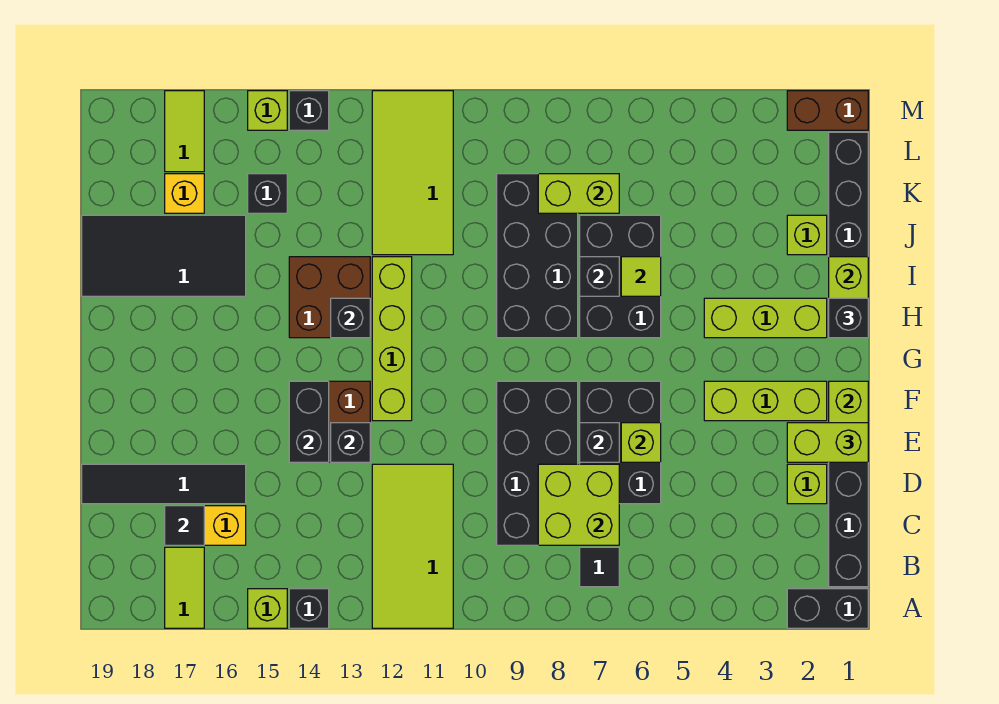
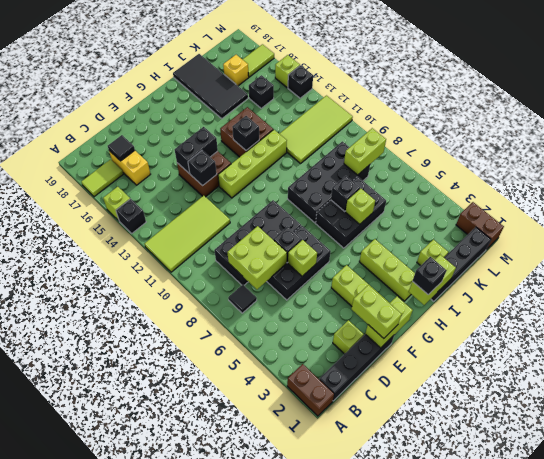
black brick A1:A2 level 1 -> brown brick A1:A2 level 1
black tile D16:D19 level 1 -> none
lime tile I6 level 2 -> lime brick I6 level 2
lime brick K7:K8 level 2 -> lime brick K8:L8 level 2

